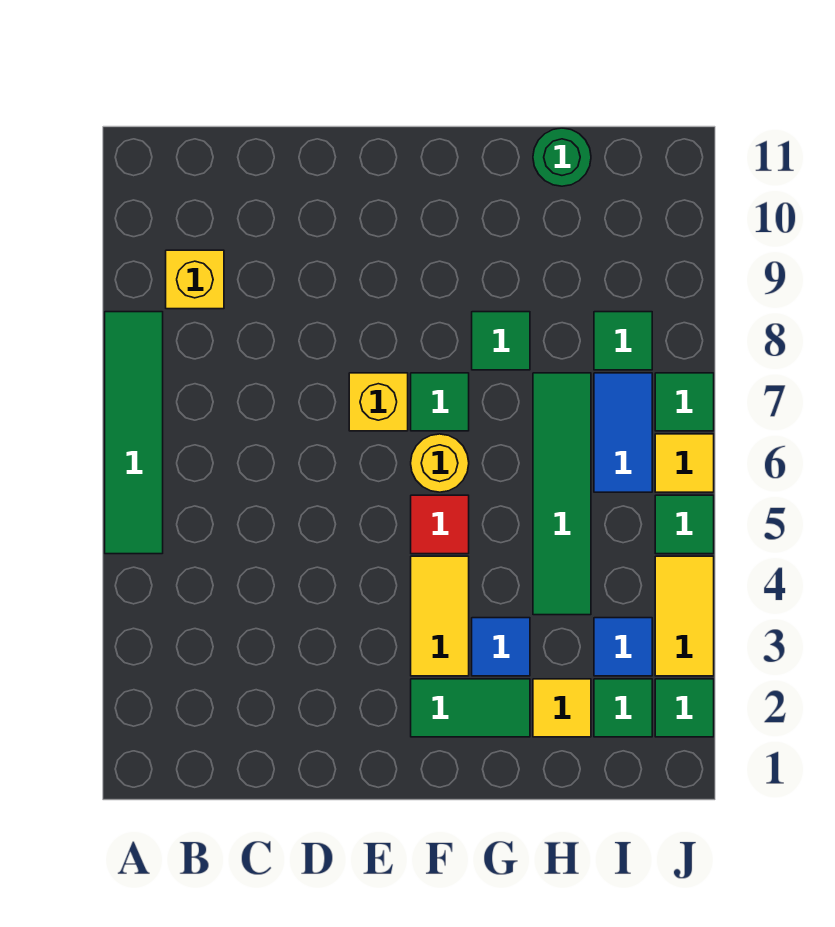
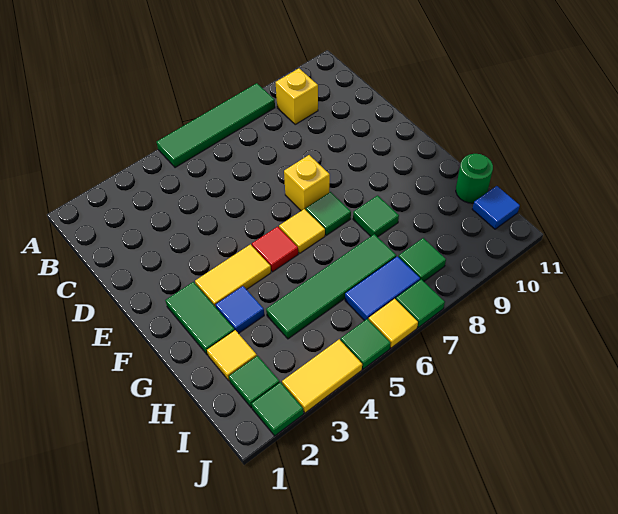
yellow round brick F6 level 1 -> yellow tile F6 level 1
blue tile I3 level 1 -> blue tile I11 level 1

